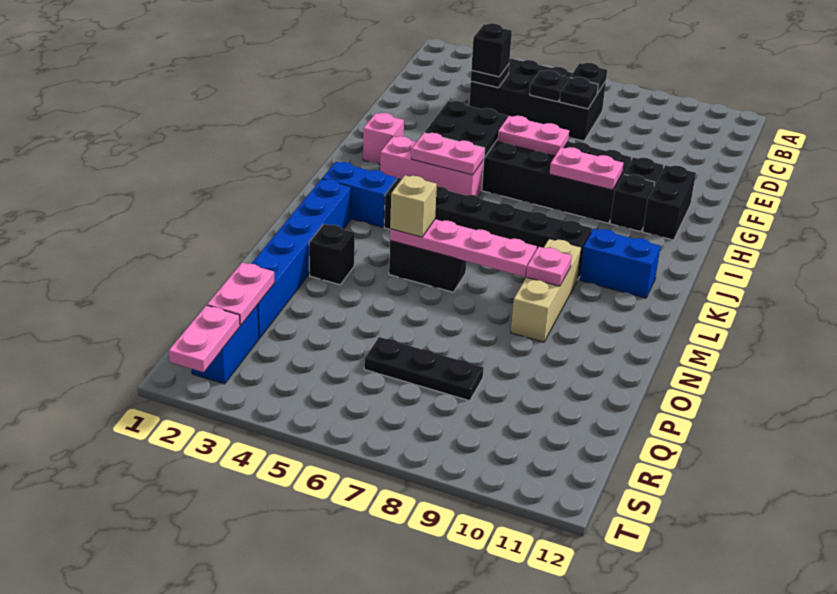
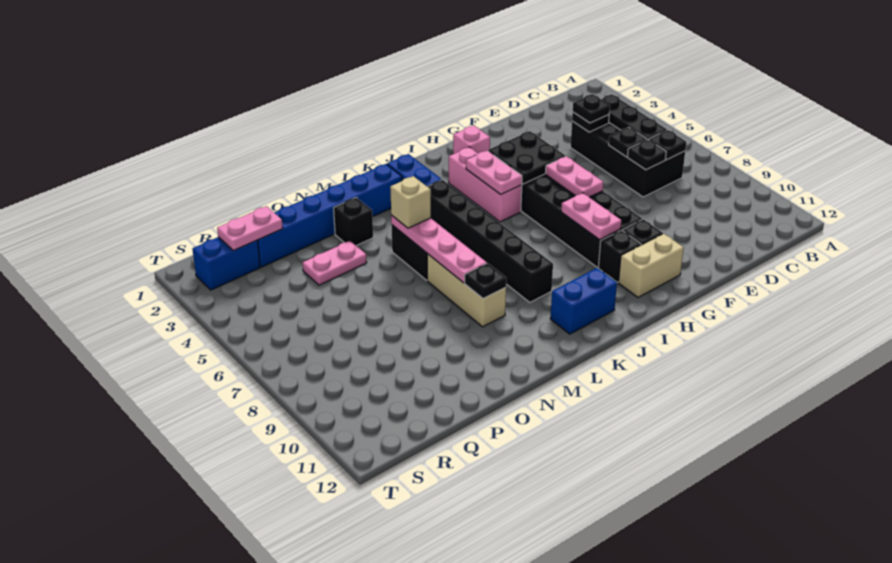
black brick D4 level 3 -> black plate D4 level 3
black brick G11:H11 level 1 -> tan brick G11:H11 level 1
blue brick K10:K11 level 1 -> blue brick J11:K11 level 1
tan brick L9:N9 level 1 -> tan brick M7:M9 level 1
pink plate M9 level 2 -> black plate M9 level 2
black plate Q6:Q8 level 1 -> black plate C4:C6 level 2
pink plate S2:T2 level 2 -> pink plate O4:P4 level 1

